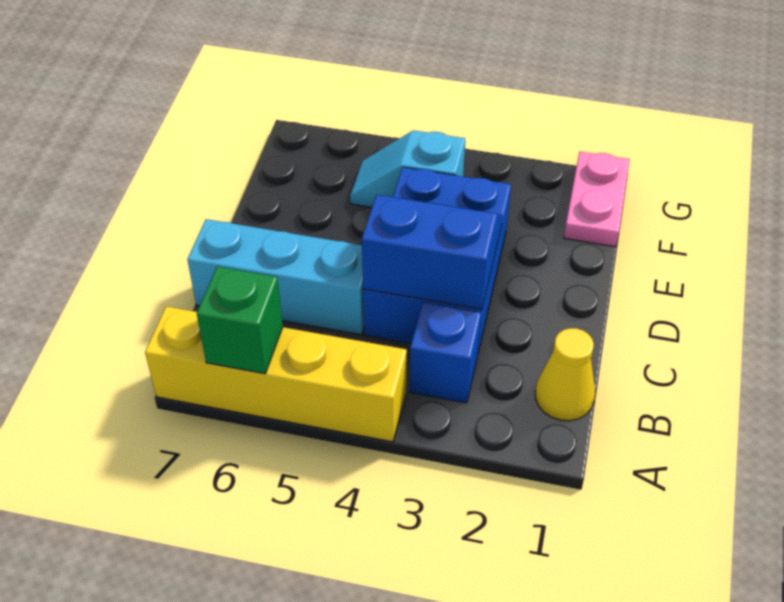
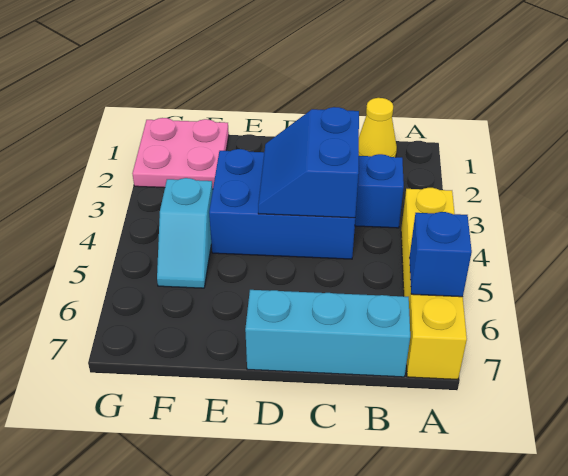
green brick A6 level 2 -> blue brick A6 level 2
cyan brick C5:C7 level 1 -> cyan brick B7:D7 level 1
pink plate F1:G1 level 1 -> pink plate F1:G2 level 1

